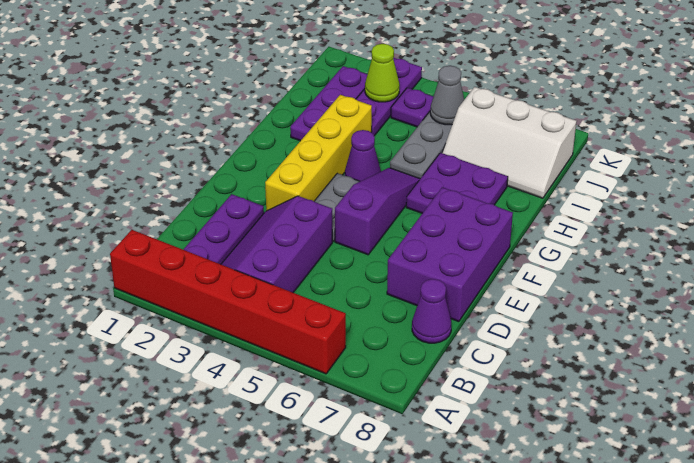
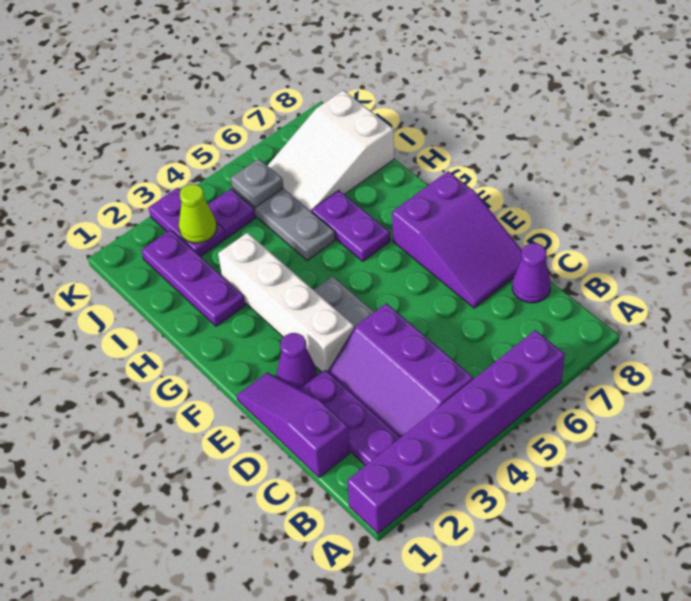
red brick A1:A6 level 1 -> purple brick A1:A6 level 1
purple brick D7:F8 level 1 -> purple slope D7:F8 level 1 top F
yellow brick E3:H3 level 1 -> white brick E3:H3 level 1
purple slope E5:G5 level 1 top E -> purple slope C1:E1 level 1 top C
purple cone G4 level 1 -> purple cone E2 level 1
purple plate G6:H7 level 1 -> purple plate G6:H6 level 1
purple plate I3:K3 level 1 -> purple plate J3:K3 level 1
white slope I6:J8 level 1 top J -> white slope I6:J8 level 1 top 8
grey cone J5 level 2 -> grey plate J5 level 2

